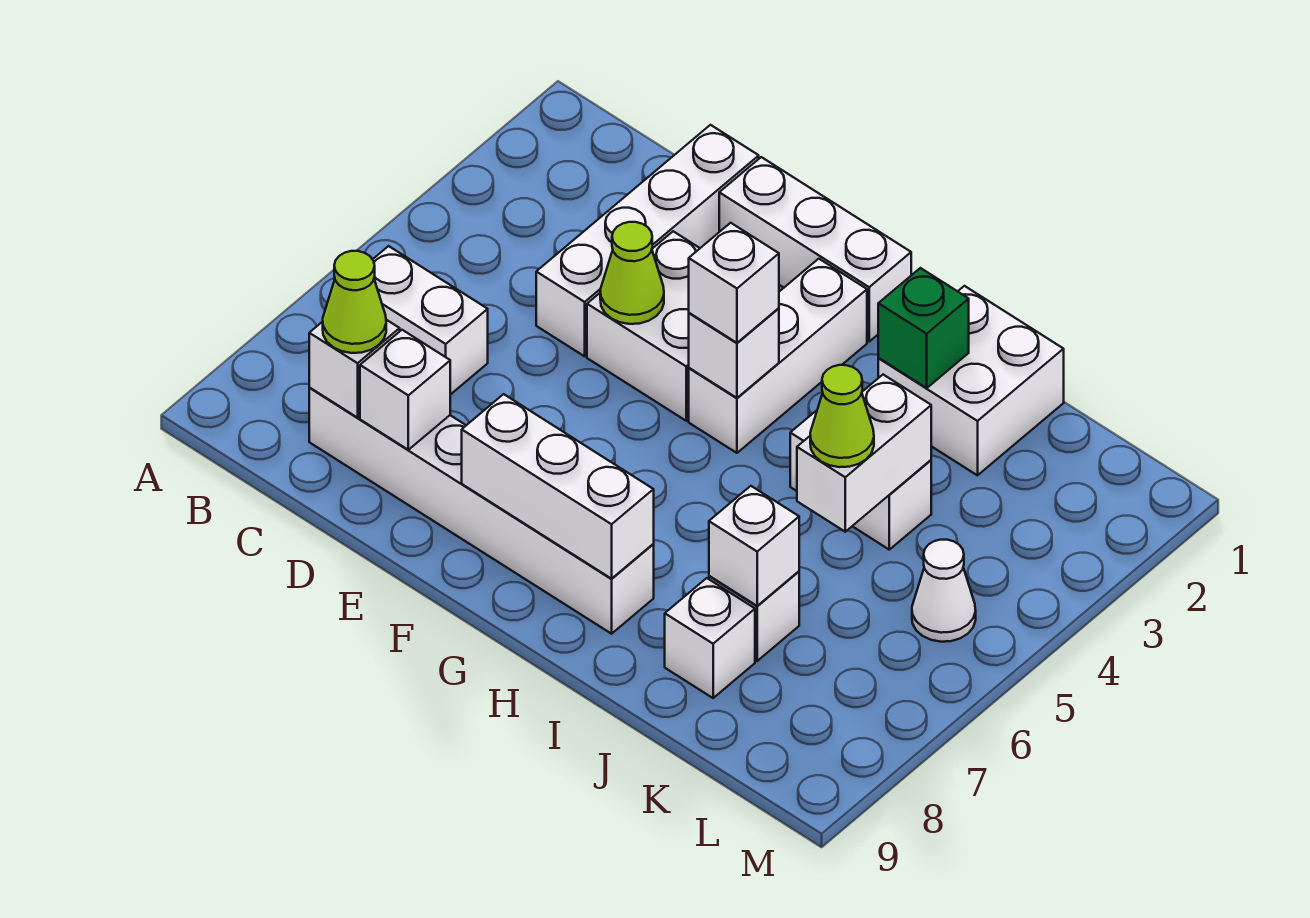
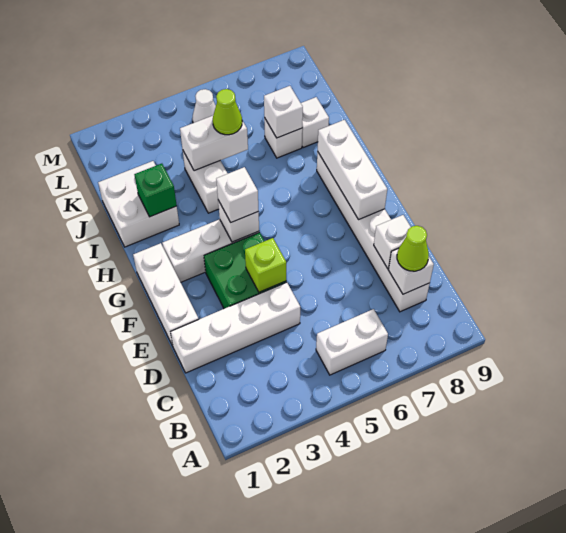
white brick B6:C6 level 1 -> white brick B5:B6 level 1
white brick E3:F4 level 1 -> green brick E3:F4 level 1
lime cone E4 level 2 -> lime brick E4 level 2

